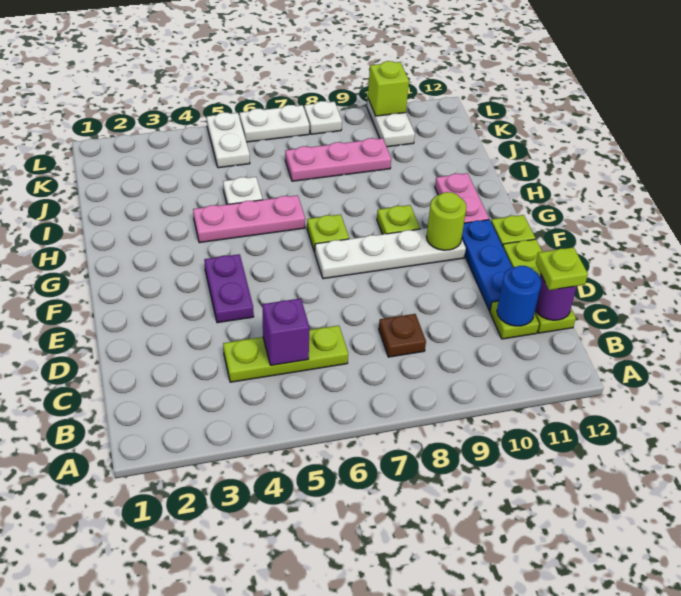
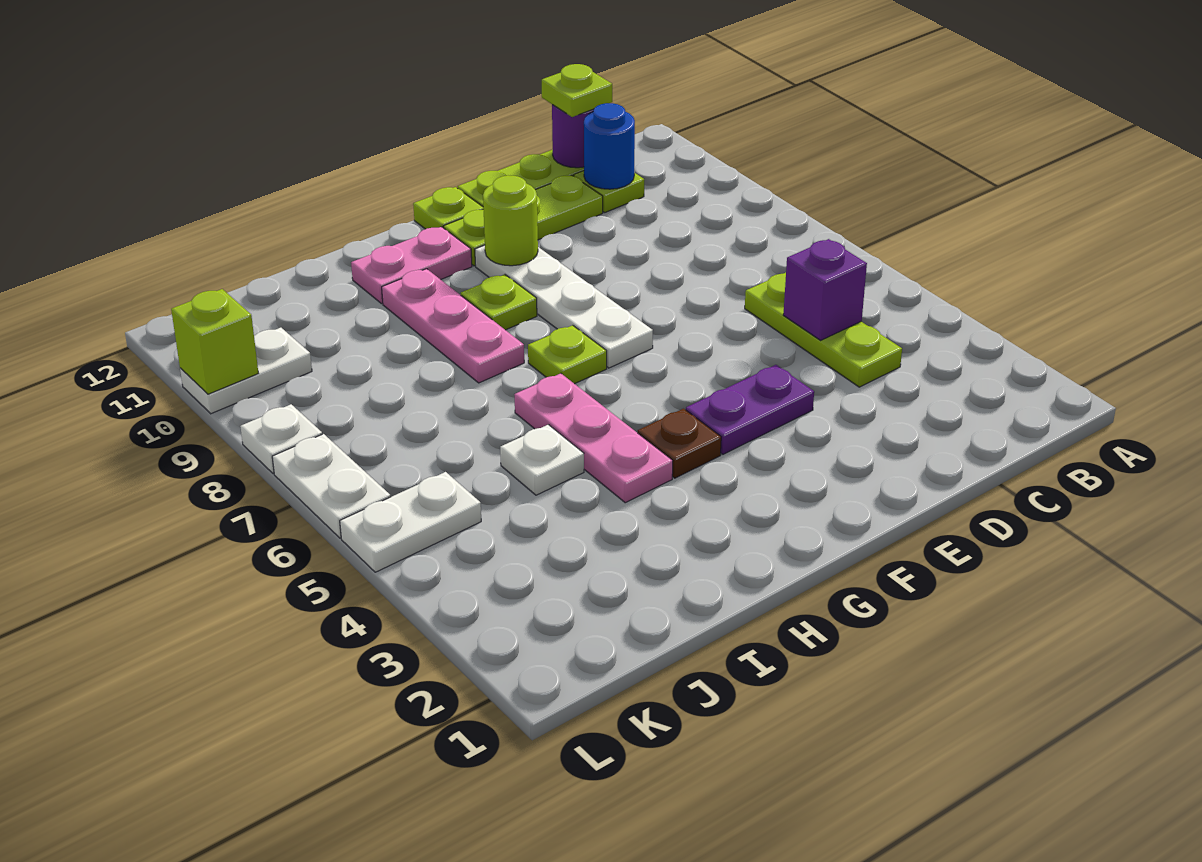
brown plate C8 level 1 -> brown plate G4 level 1
blue plate D11:F11 level 1 -> lime plate D11:F11 level 1
pink plate J7:J9 level 1 -> pink plate H8:H10 level 1

